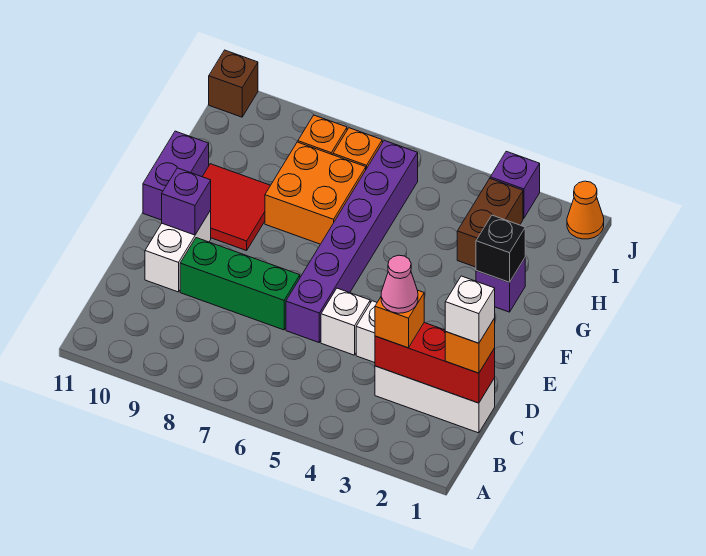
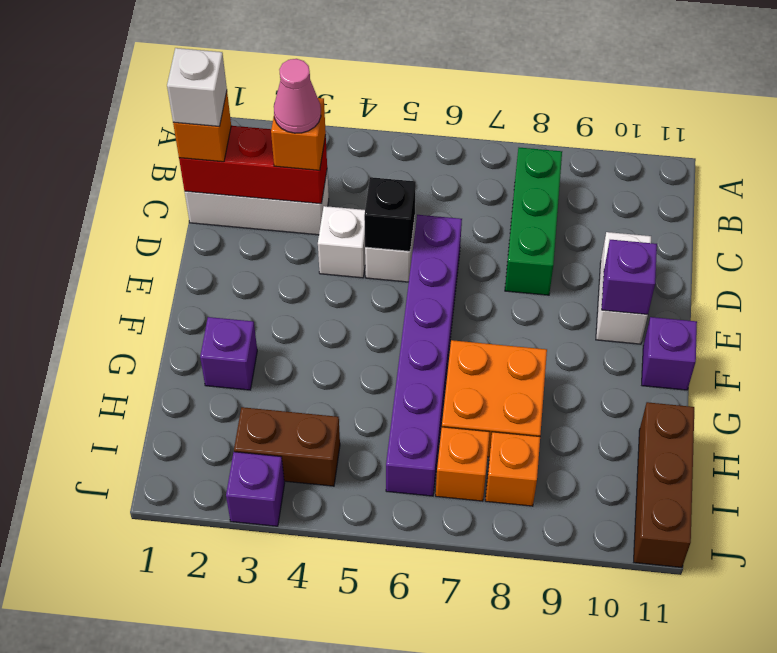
green brick D7:D9 level 1 -> green brick B8:D8 level 1
red tile F9:G10 level 1 -> none
purple brick F11:G11 level 1 -> purple brick F11 level 1
black brick G2 level 2 -> black brick D5 level 2
brown brick H3:I3 level 1 -> brown brick I3:I4 level 1
orange cone J1 level 1 -> none
brown brick J11 level 1 -> brown brick H11:J11 level 1

